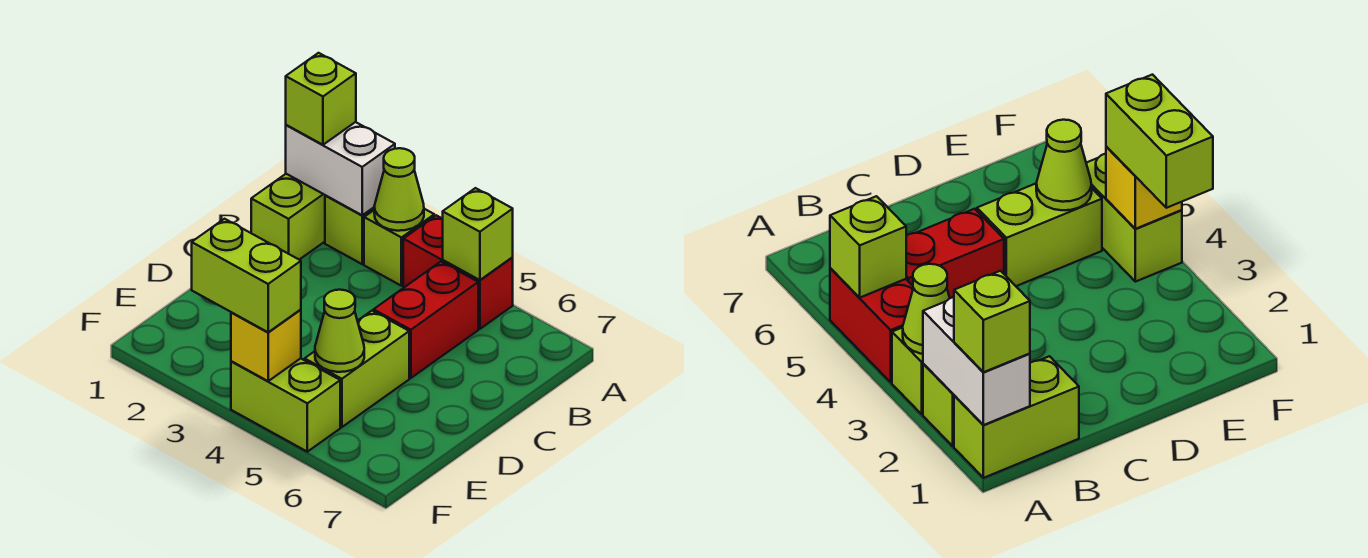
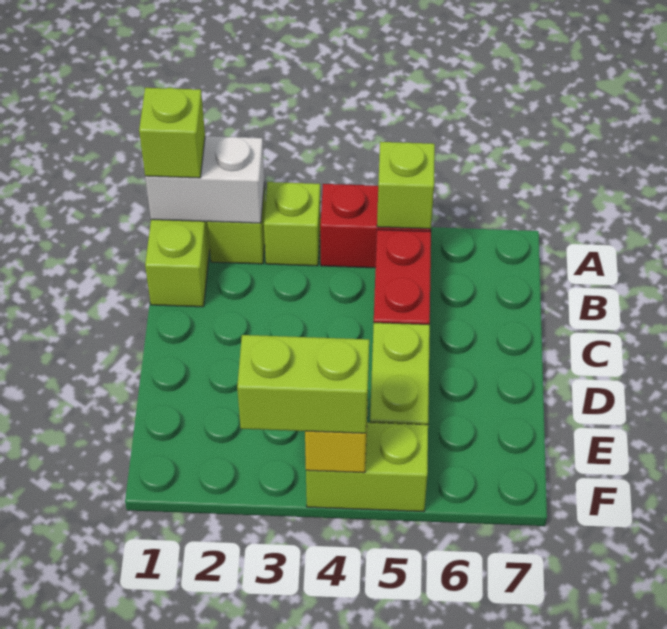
lime cone A3 level 2 -> none
lime cone E5 level 2 -> none

